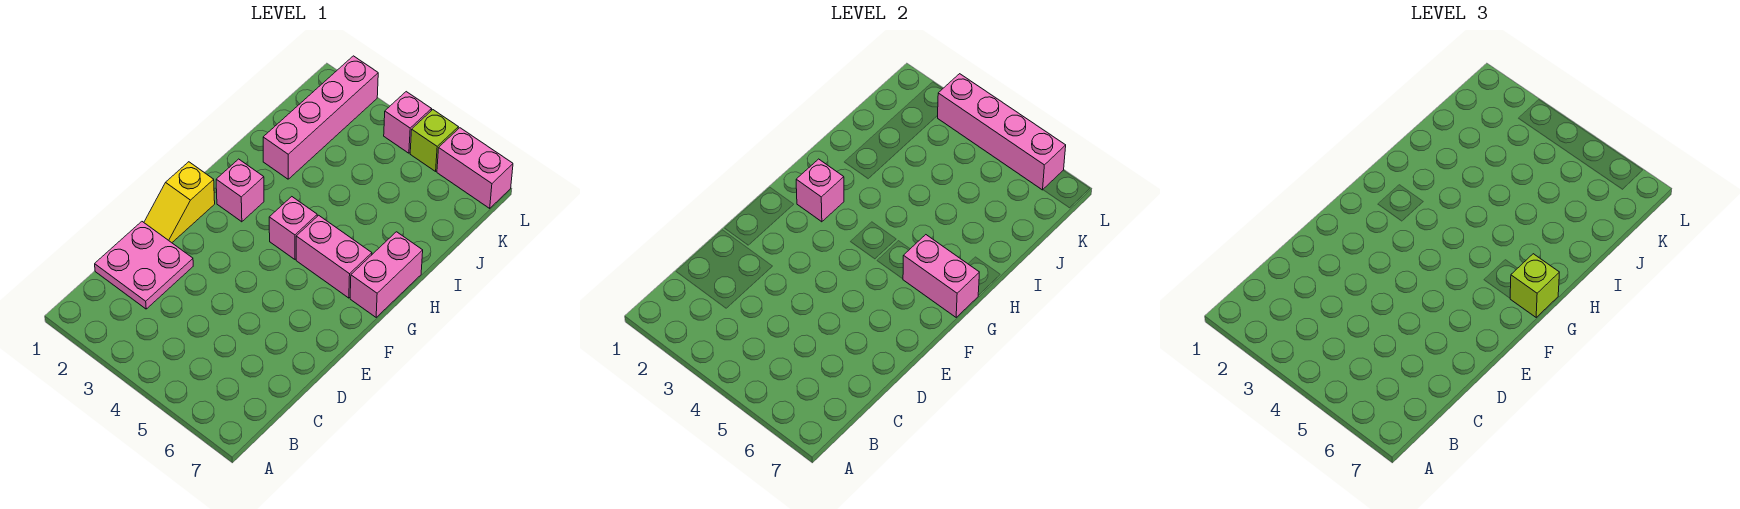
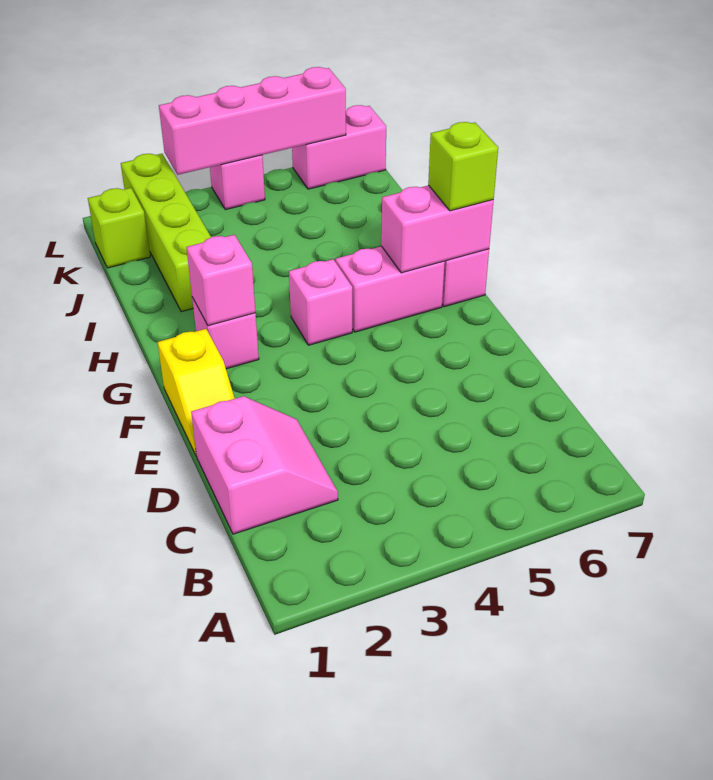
pink plate C1:D2 level 1 -> pink slope C1:D2 level 1 top 1
pink brick I2:L2 level 1 -> lime brick I2:L2 level 1
lime brick L5 level 1 -> lime brick K1 level 1

